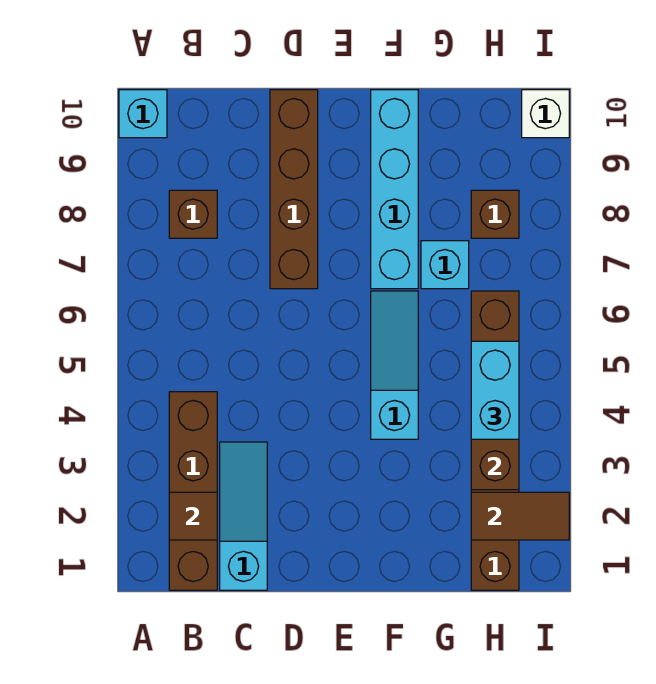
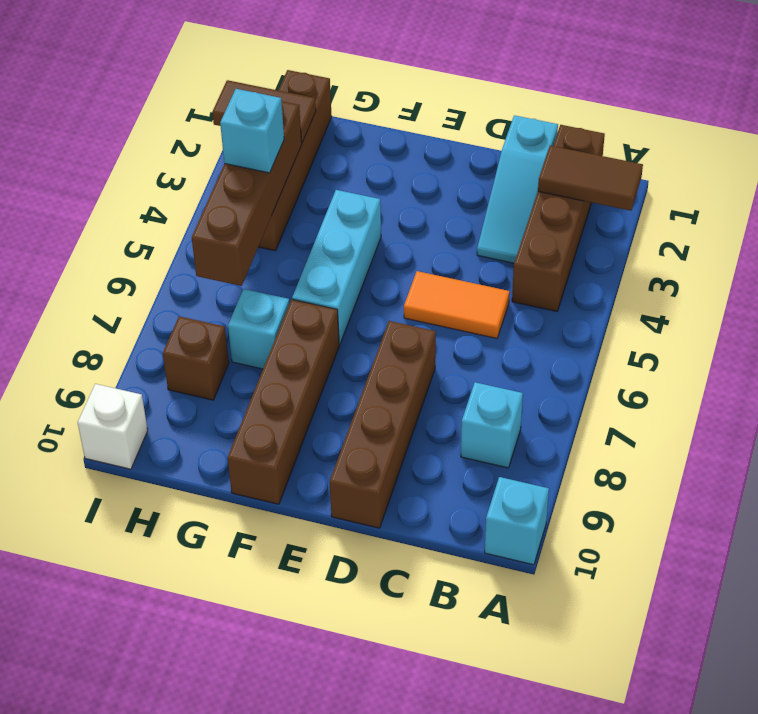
brown tile B2 level 2 -> brown tile A2:B2 level 2
brown brick B8 level 1 -> cyan brick B8 level 1
none -> orange tile C5:D5 level 1
cyan slope F4:F6 level 1 top 4 -> cyan brick F4:F6 level 1
cyan brick F7:F10 level 1 -> brown brick F7:F10 level 1
cyan brick H4:H5 level 3 -> cyan brick H4 level 3

